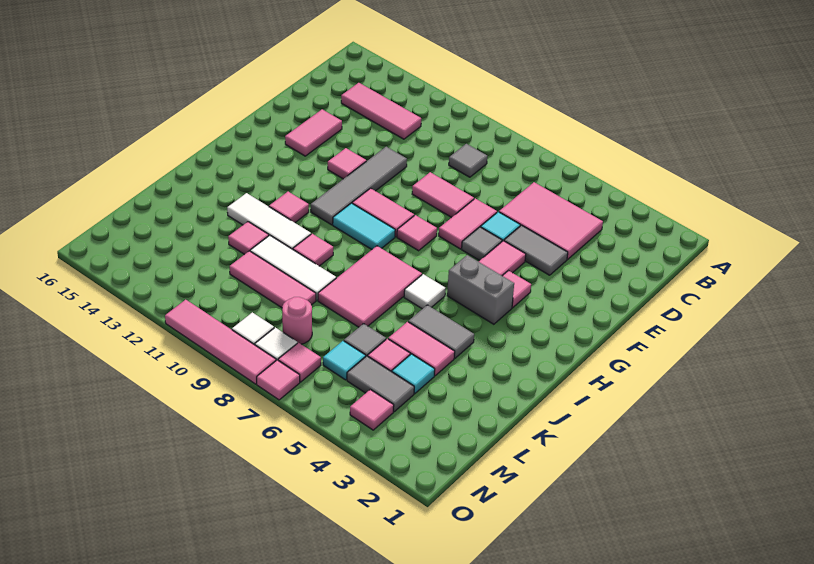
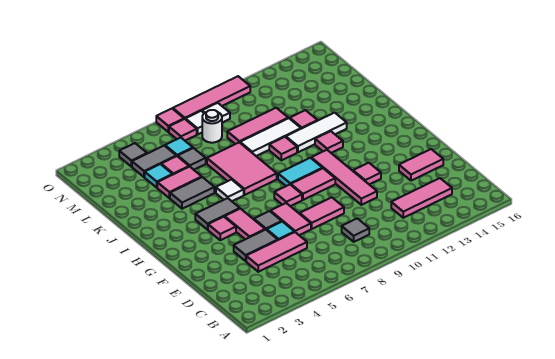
pink tile C4:D6 level 1 -> pink tile D4:D6 level 1
grey tile E11:H11 level 1 -> pink tile E11:H11 level 1
pink tile E14:F14 level 1 -> pink tile E14:E15 level 1
grey brick H4:H5 level 1 -> grey tile H4:H5 level 1
pink round brick M8 level 1 -> white round brick M8 level 1
pink tile N4 level 1 -> grey tile N4 level 1

